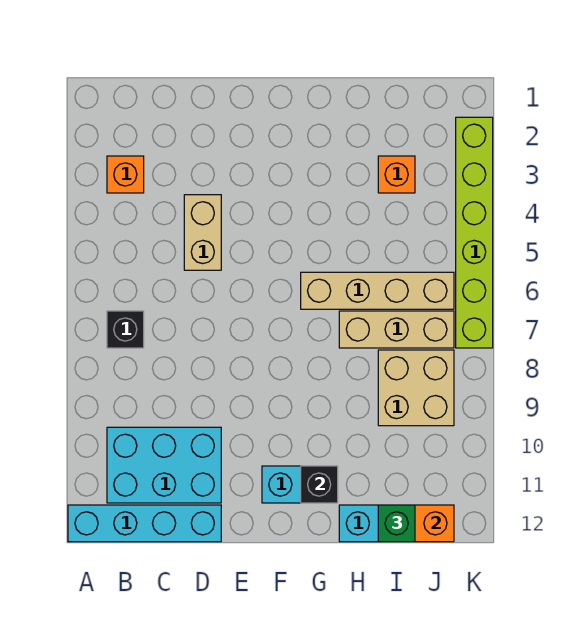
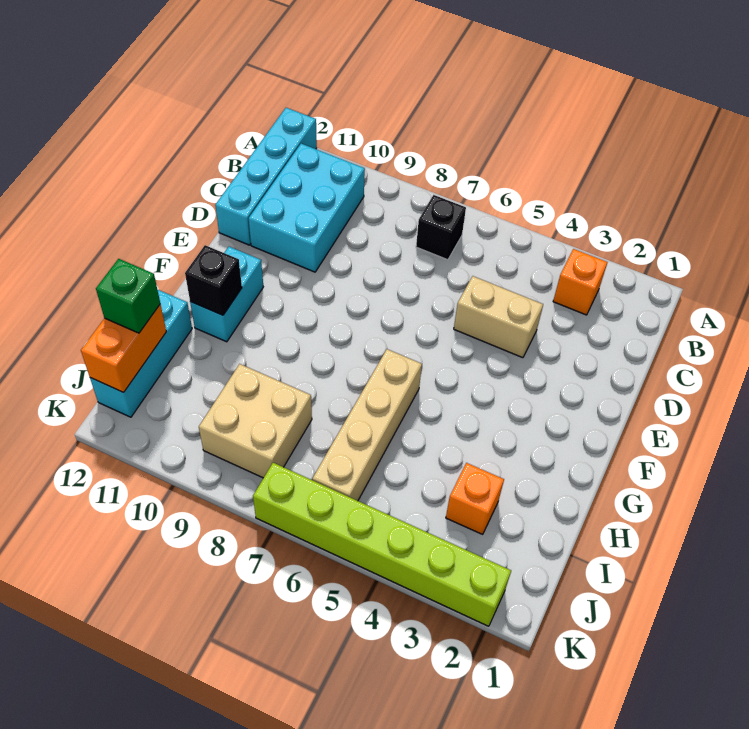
tan brick H7:J7 level 1 -> none

